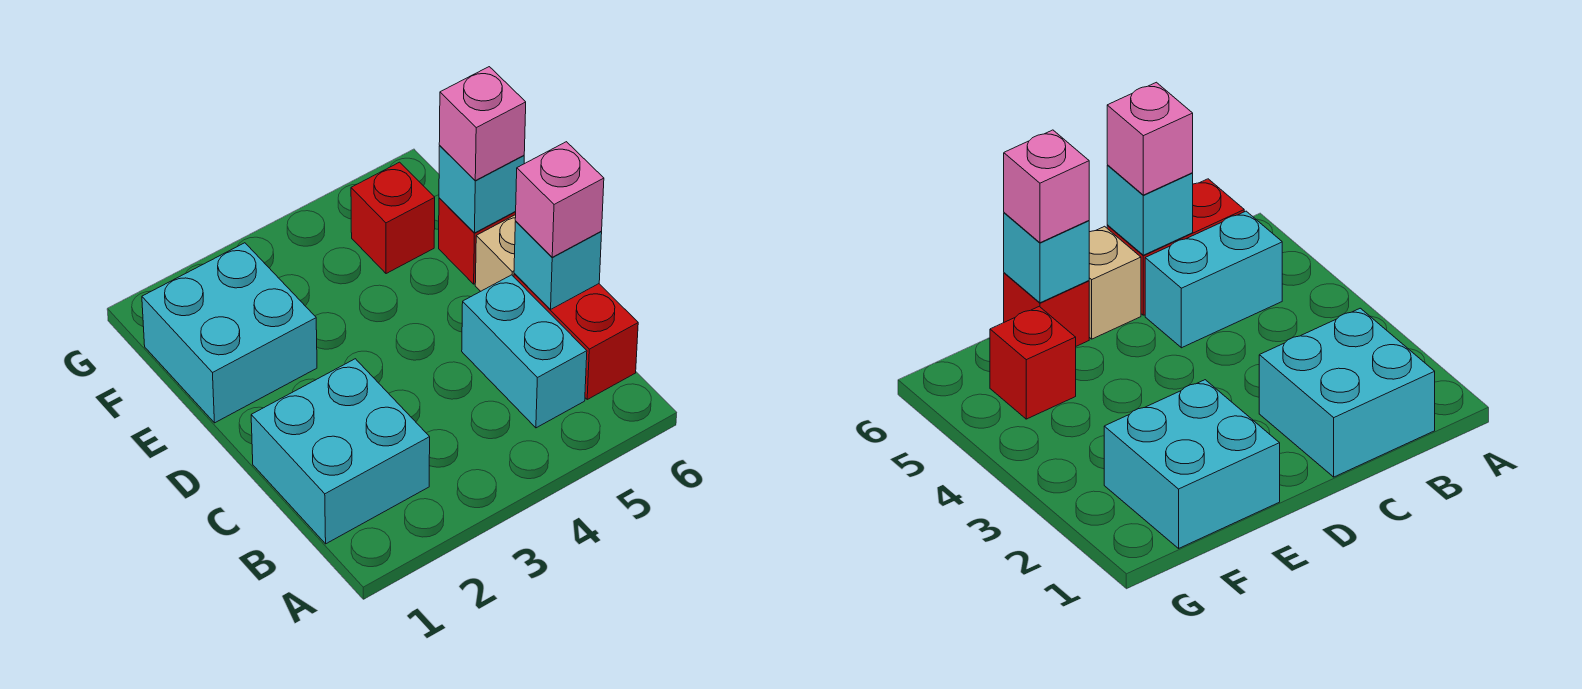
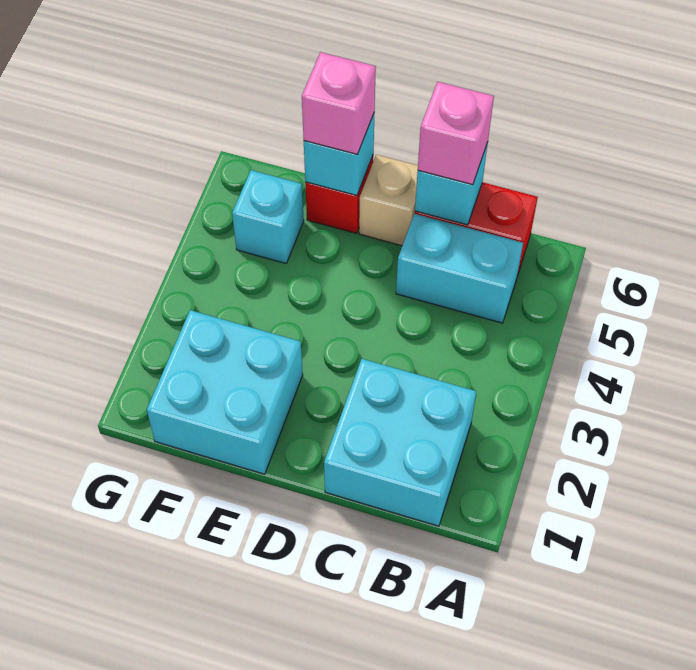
red brick F5 level 1 -> cyan brick F5 level 1

